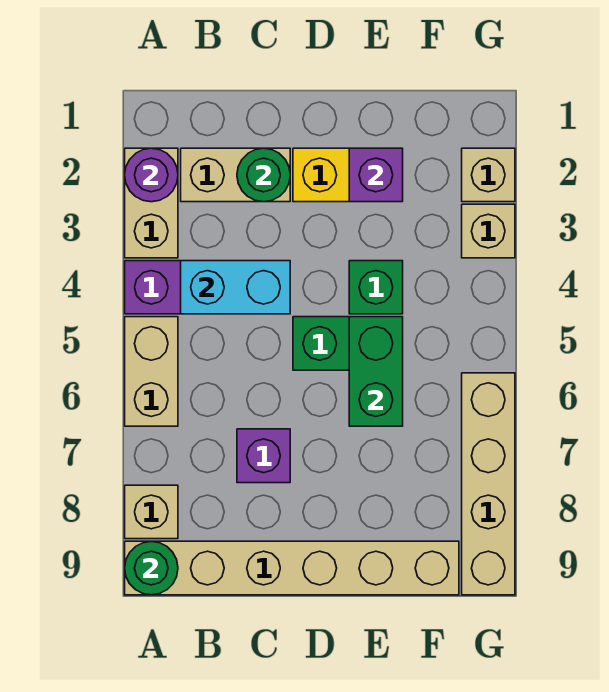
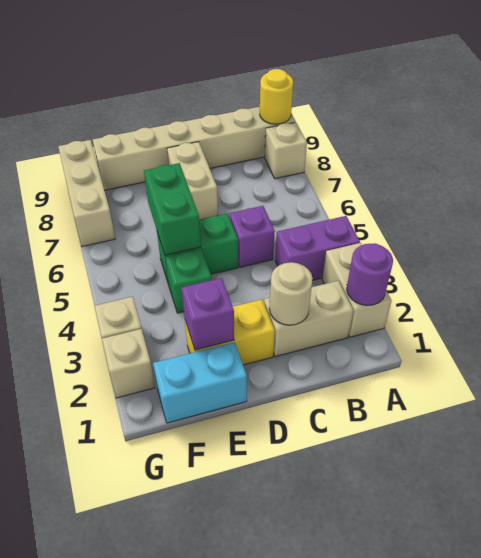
tan brick A5:A6 level 1 -> tan brick D7:D8 level 1
green round brick A9 level 2 -> yellow round brick A9 level 2
cyan brick B4:C4 level 2 -> cyan brick E1:F1 level 1
green round brick C2 level 2 -> tan round brick C2 level 2
purple brick C7 level 1 -> purple brick C5 level 1
tan brick G6:G9 level 1 -> tan brick G7:G9 level 1

